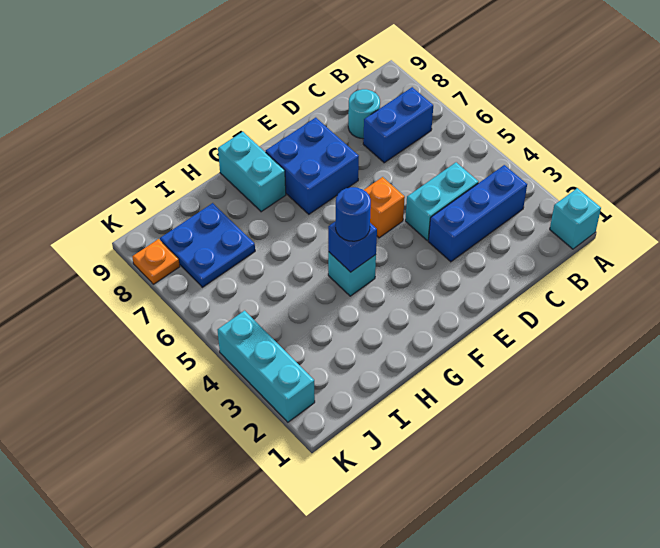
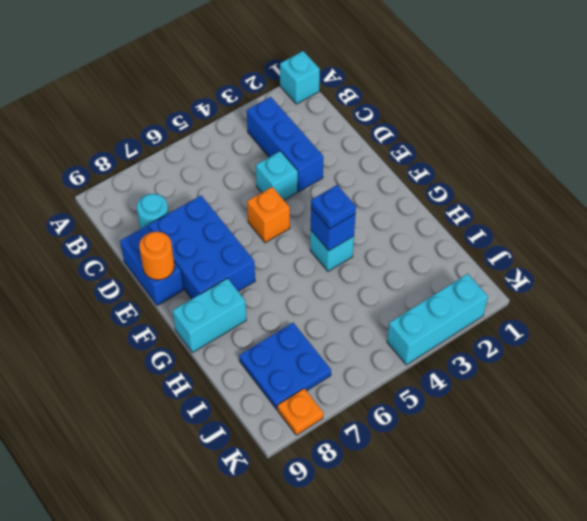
blue brick B7:C7 level 1 -> blue brick D9:E9 level 1
cyan brick C4:D4 level 1 -> cyan brick D4 level 1
blue brick E7:F8 level 1 -> blue brick D7:F8 level 1
none -> orange round brick E9 level 2
blue round brick G4 level 3 -> blue plate G4 level 3

